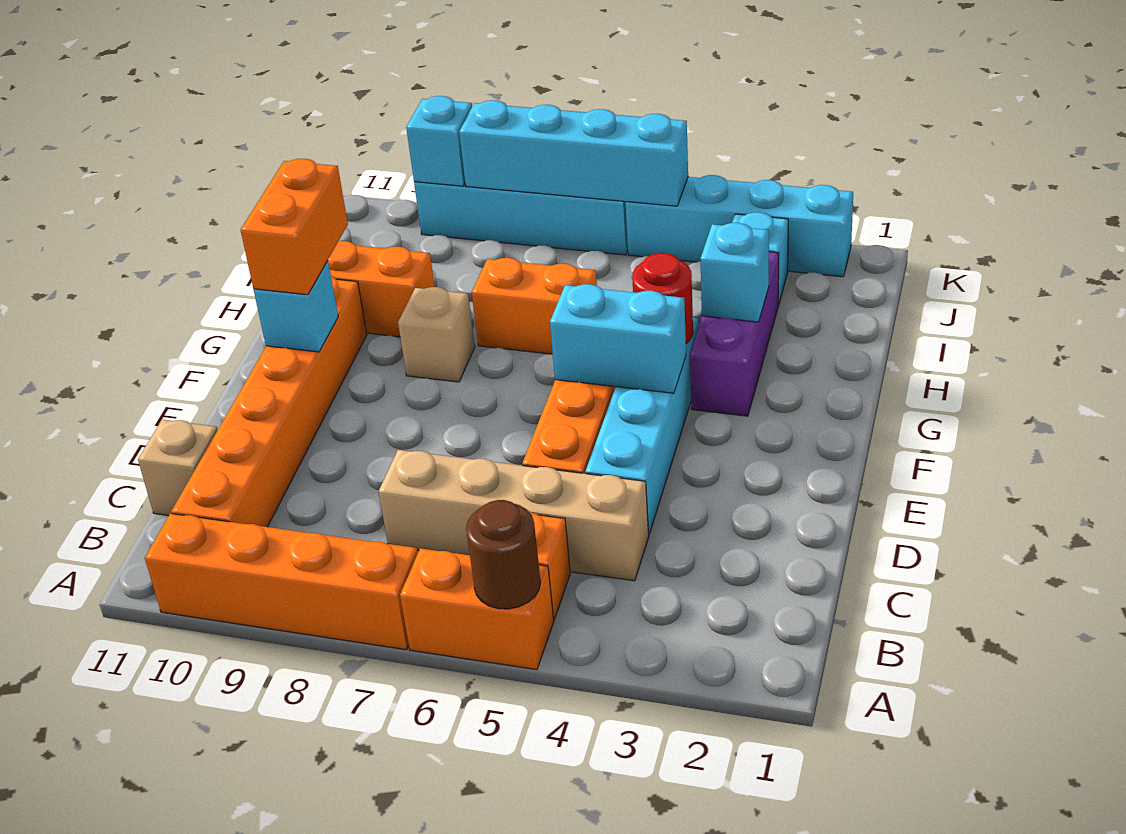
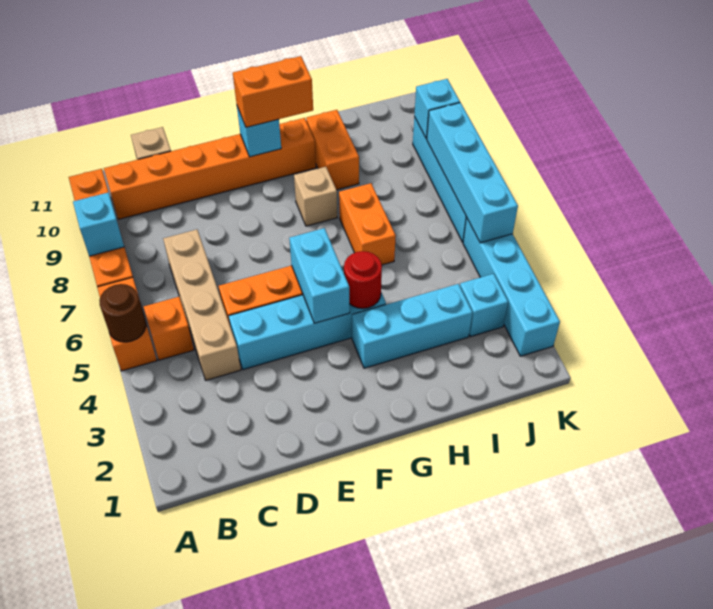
purple brick G3:I3 level 1 -> cyan brick G3:I3 level 1
cyan brick H3 level 2 -> cyan brick A8 level 2

